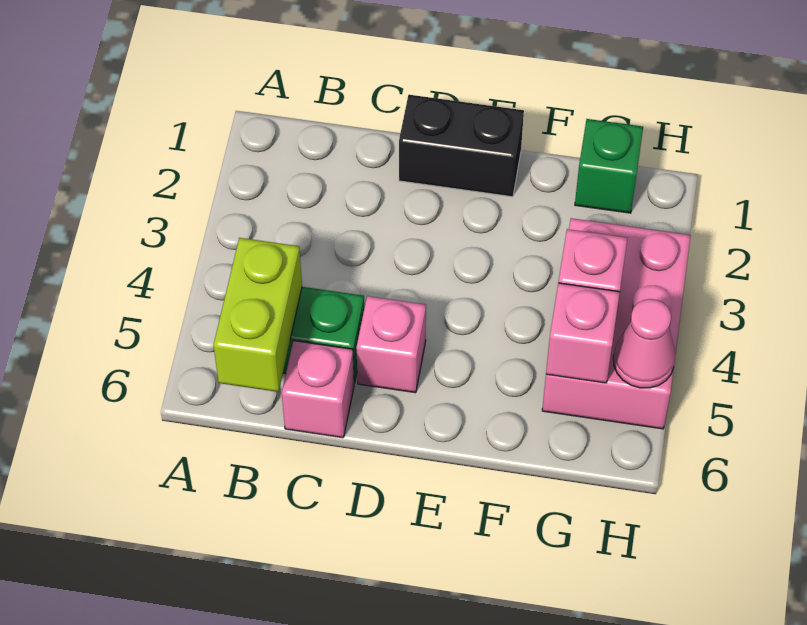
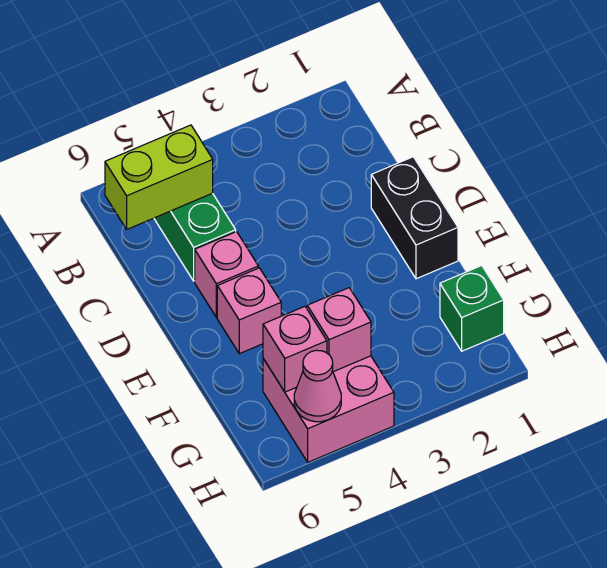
pink brick C6 level 1 -> pink brick E5 level 1
pink brick G3:H5 level 1 -> pink brick G4:H5 level 1

